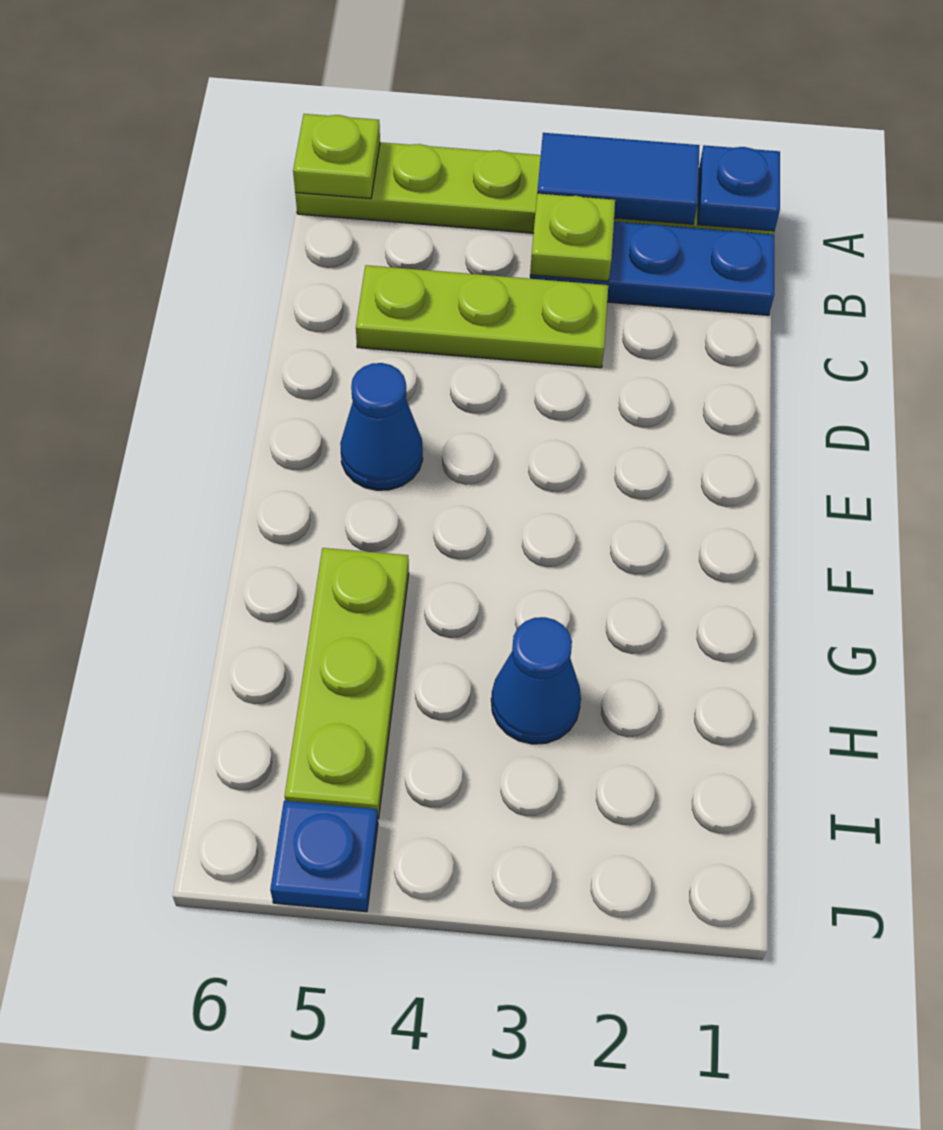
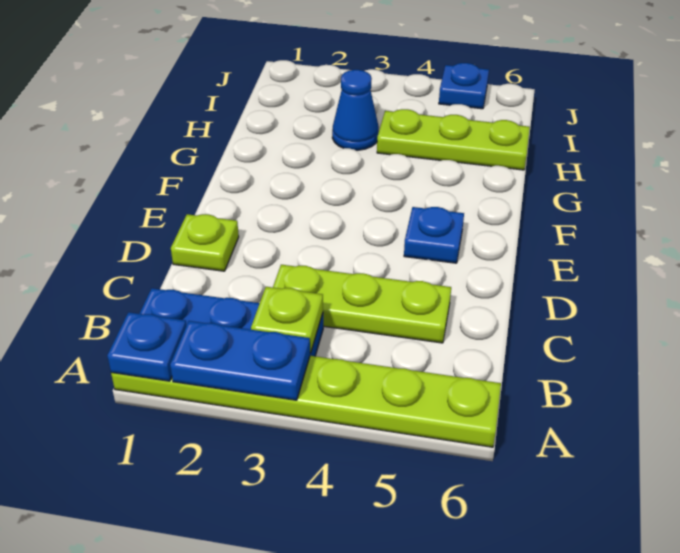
blue tile A2:A3 level 2 -> blue plate A2:A3 level 2
lime plate A6 level 2 -> lime plate D1 level 1
blue cone E5 level 1 -> blue plate E5 level 1
lime plate G5:I5 level 1 -> lime plate H4:H6 level 1

